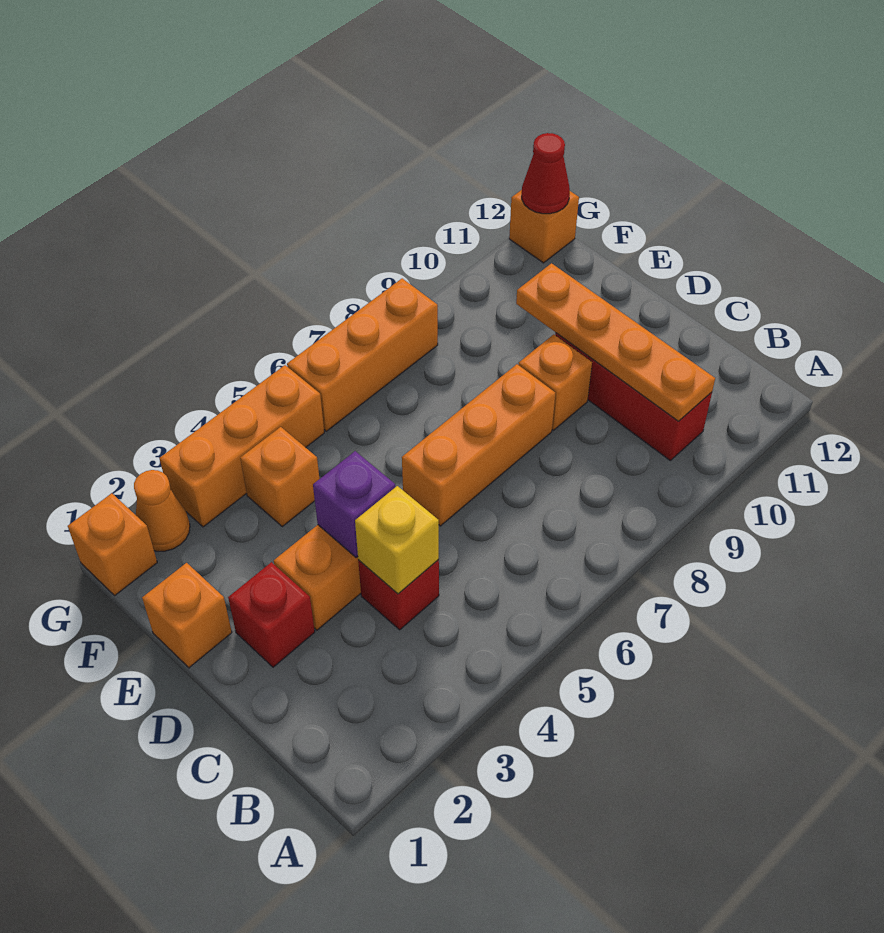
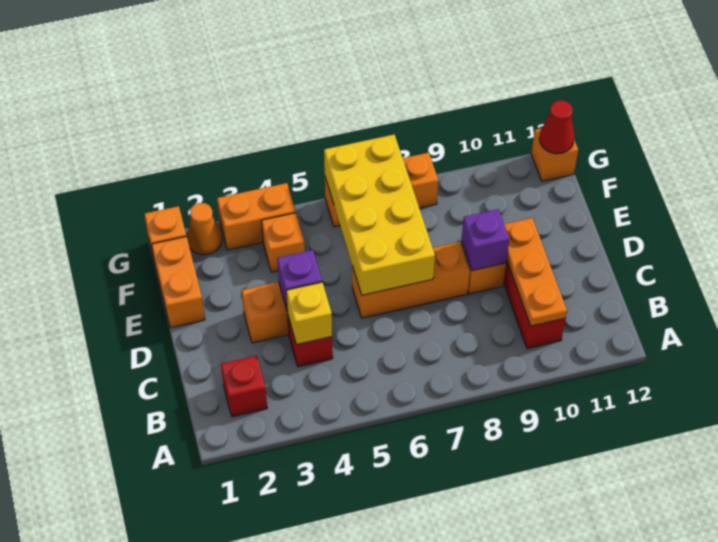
orange plate B10:E10 level 2 -> orange plate B10:D10 level 2
red brick D2 level 1 -> red brick B2 level 1
none -> yellow brick D6:G7 level 2
none -> purple brick D9 level 2
orange brick E1 level 1 -> orange brick E1:F1 level 1
orange brick G3:G5 level 1 -> orange brick G3:G4 level 1

